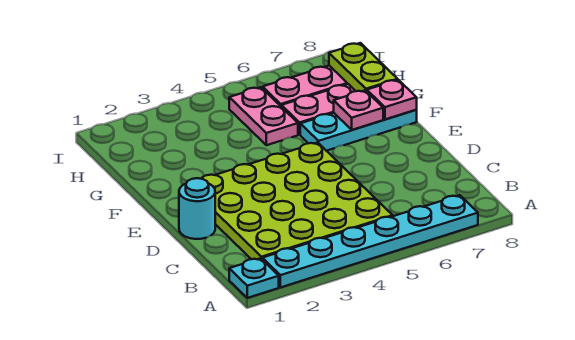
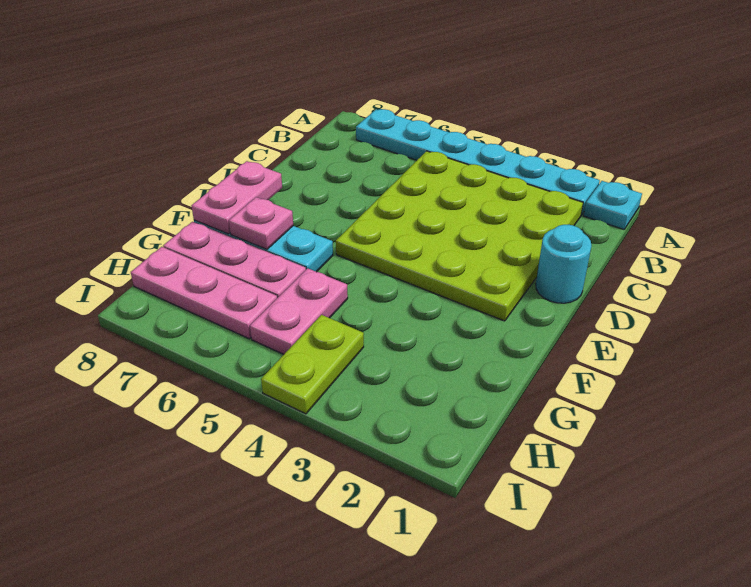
pink plate F8 level 2 -> pink plate E8:F8 level 2
lime plate G8:H8 level 2 -> lime plate H4:I4 level 1

